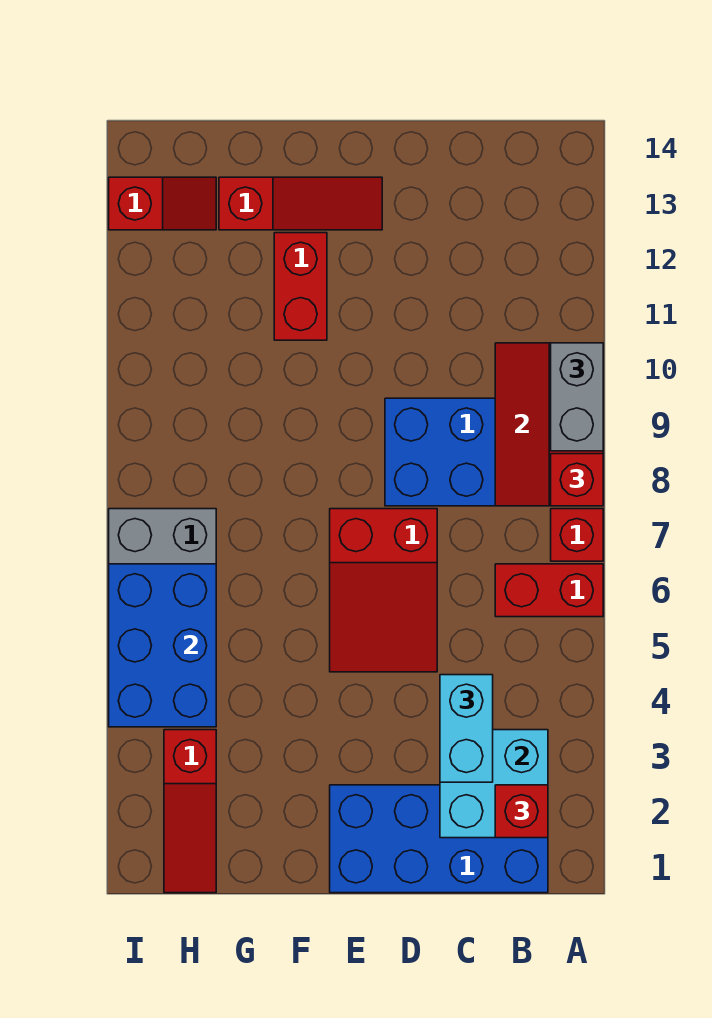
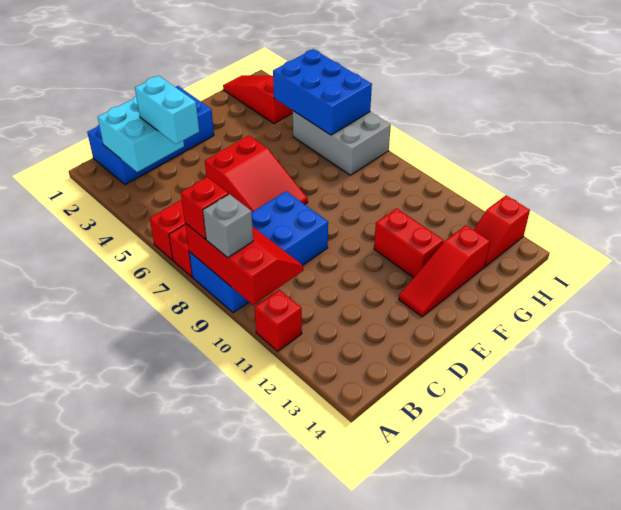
grey brick A9:A10 level 3 -> grey brick A9 level 3
red brick B2 level 3 -> red brick A11 level 1
red slope D5:E7 level 1 top 7 -> red slope D5:E7 level 1 top 5

